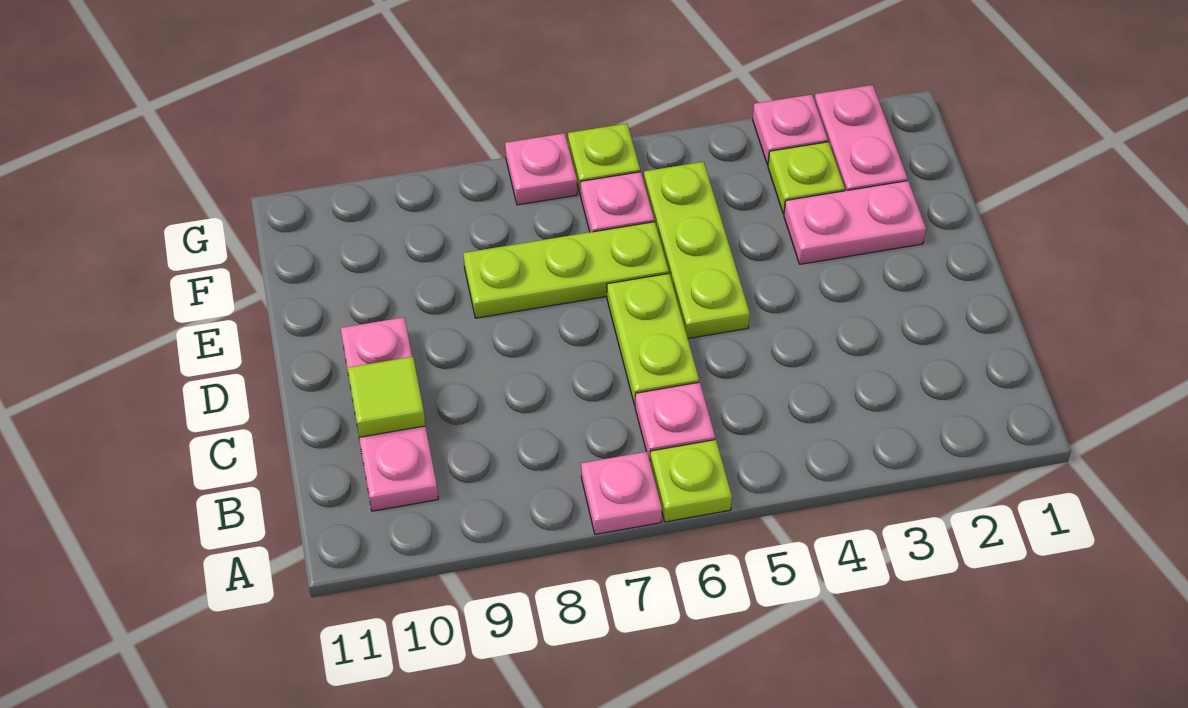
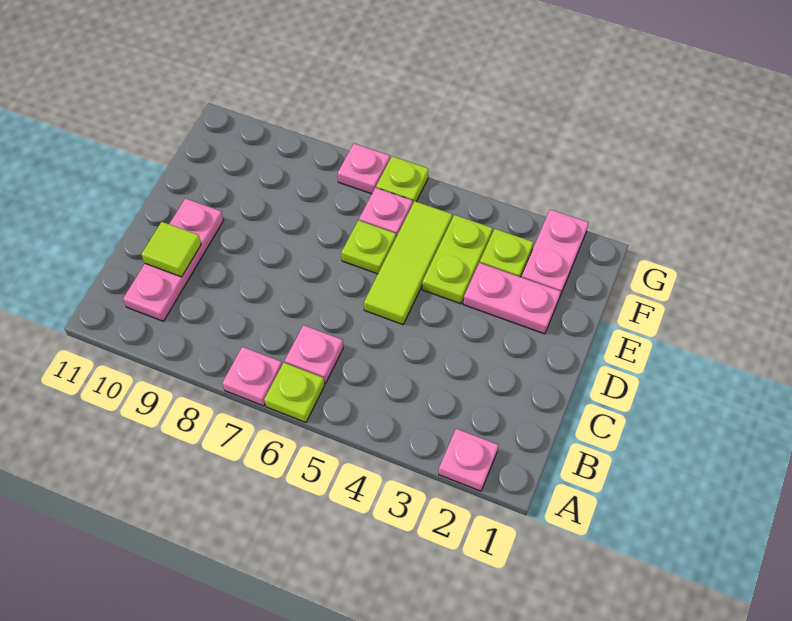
lime plate C6:D6 level 1 -> lime plate E4:F4 level 1
lime plate D5:F5 level 1 -> lime tile D5:F5 level 1
lime plate E6:E8 level 1 -> lime plate E6 level 1
pink plate G3 level 1 -> pink plate A2 level 1

